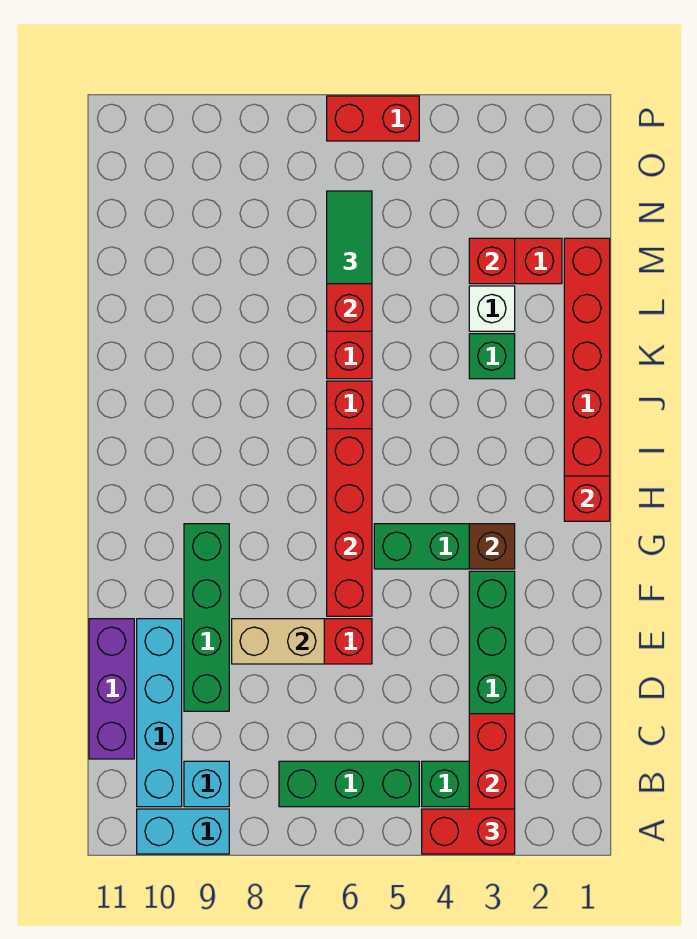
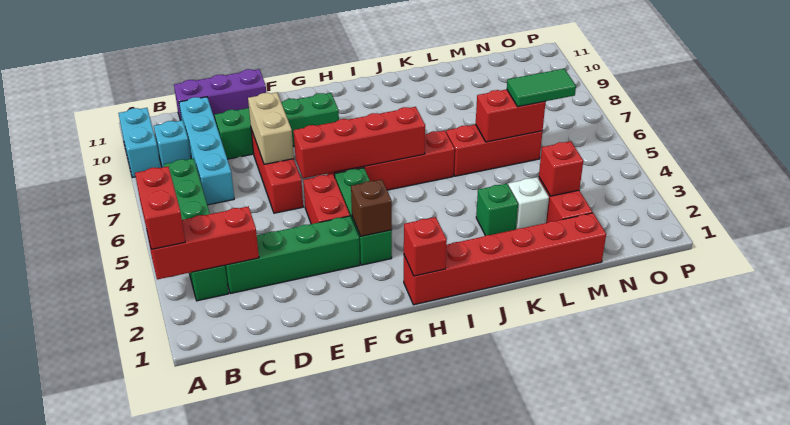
cyan brick B10:E10 level 1 -> cyan brick C7:C10 level 1
red brick P5:P6 level 1 -> red brick F4:F5 level 1

